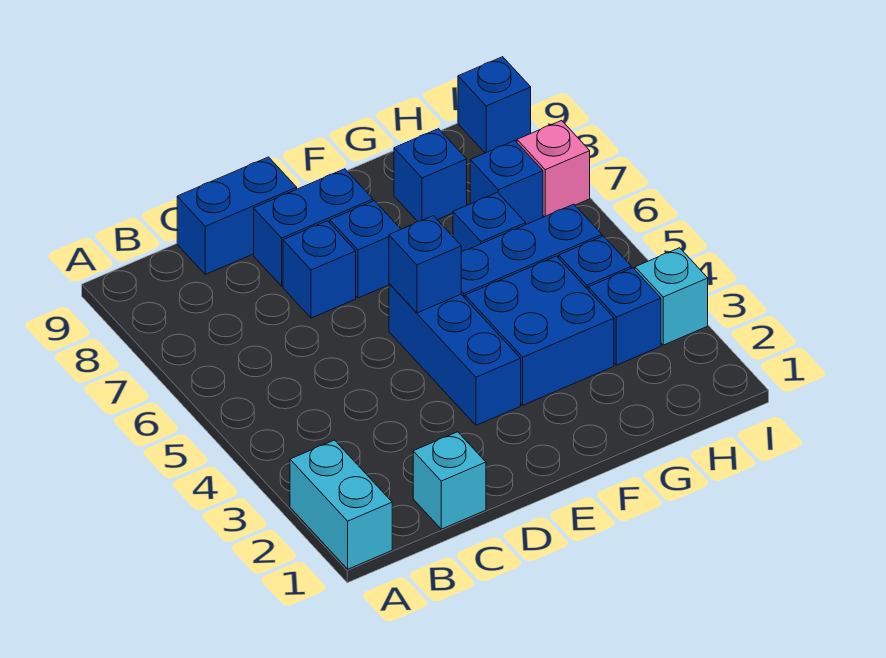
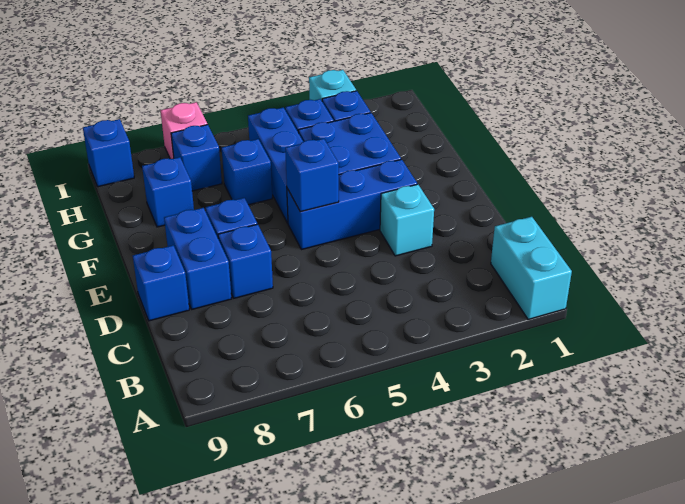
cyan brick A1:A2 level 1 -> cyan brick A1:B1 level 1
cyan brick C1 level 1 -> cyan brick D3 level 1
blue brick C9:D9 level 1 -> blue brick D9 level 1

